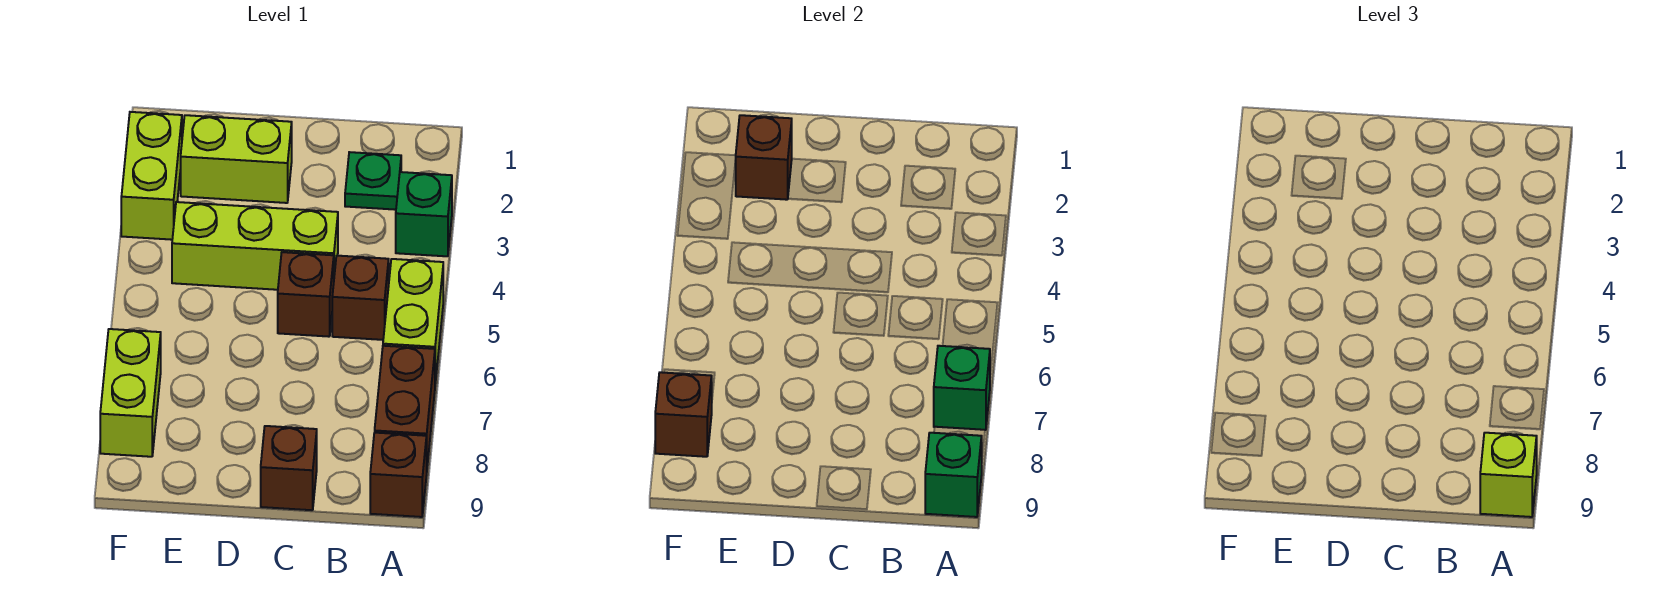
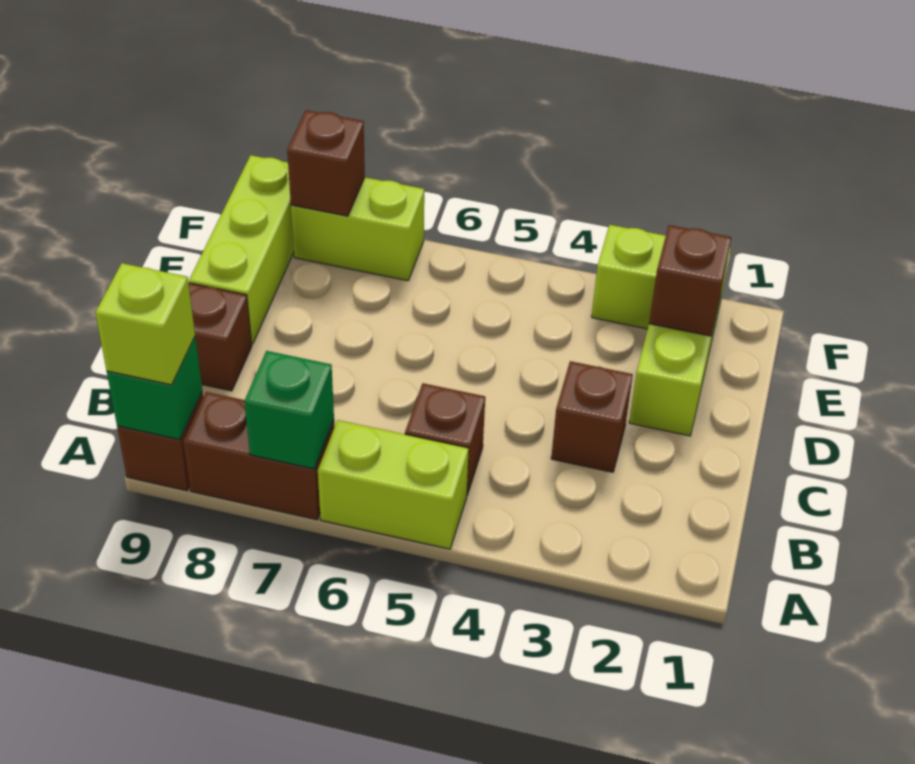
green brick A3 level 1 -> none
green plate B2 level 1 -> none
lime brick C4:E4 level 1 -> lime brick D9:F9 level 1
brown brick C5 level 1 -> brown brick C3 level 1

